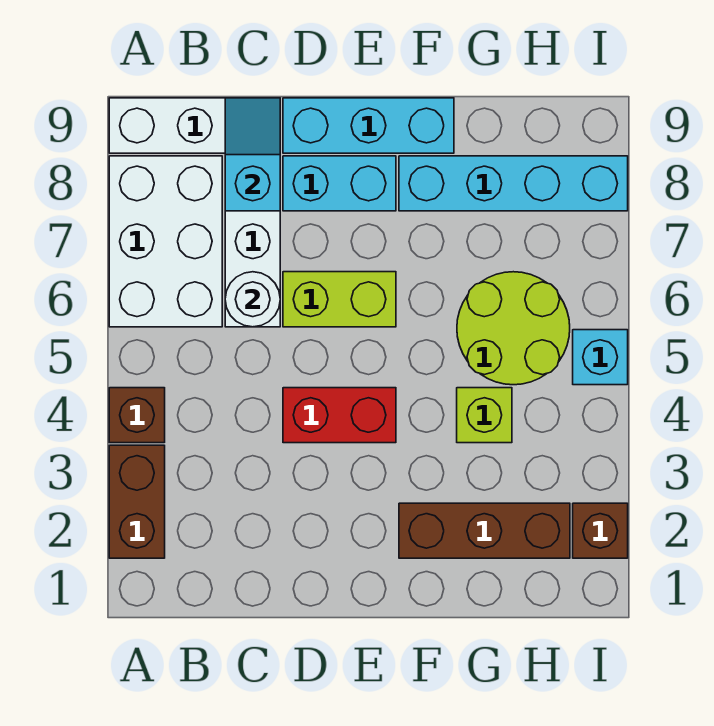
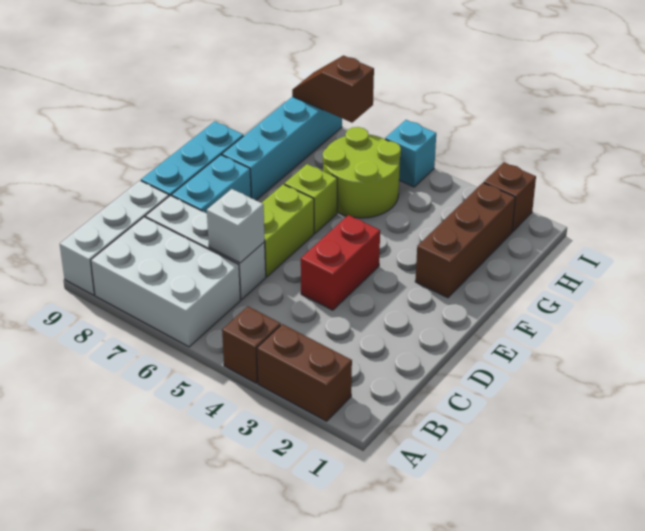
white round brick C6 level 2 -> white brick C6 level 2
cyan slope C8:C9 level 2 top 8 -> none
lime brick G4 level 1 -> lime brick F6 level 1
none -> brown slope I7:I8 level 2 top 7

